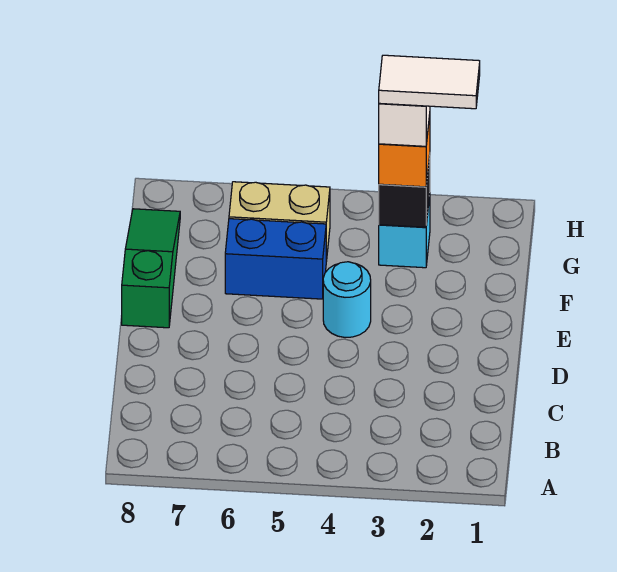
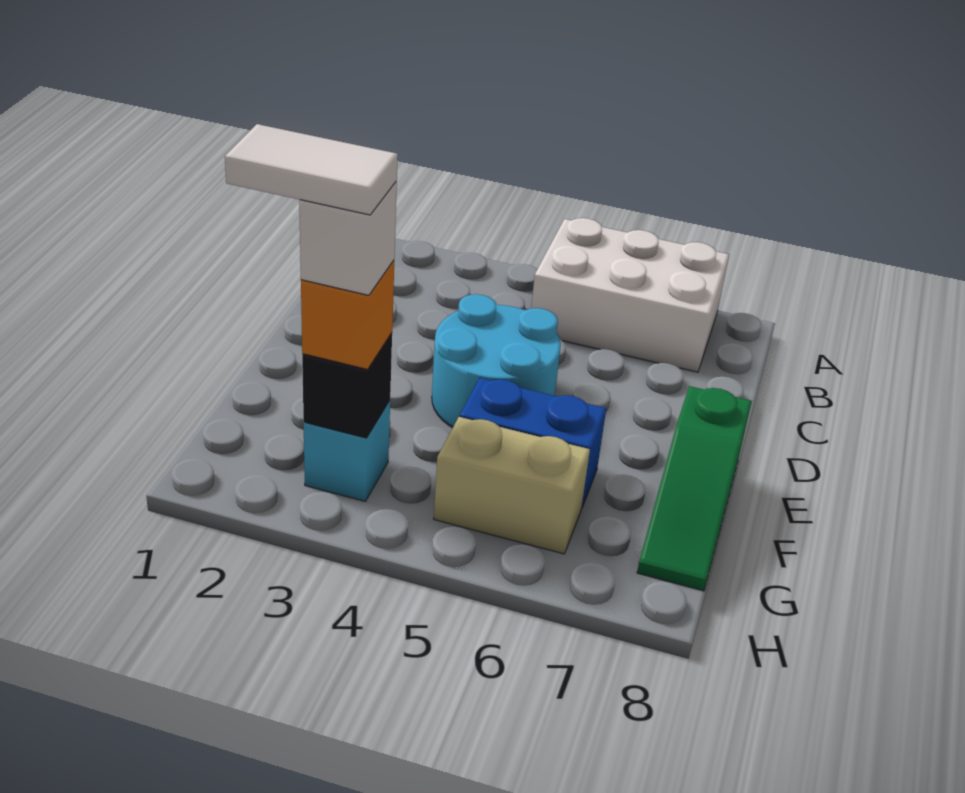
none -> white brick A5:B7 level 1
cyan round brick E4 level 1 -> cyan round brick D4:E5 level 1

